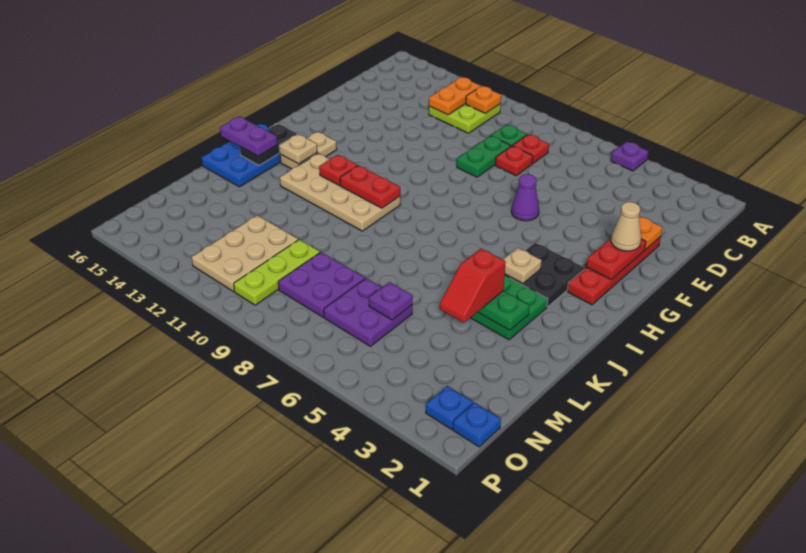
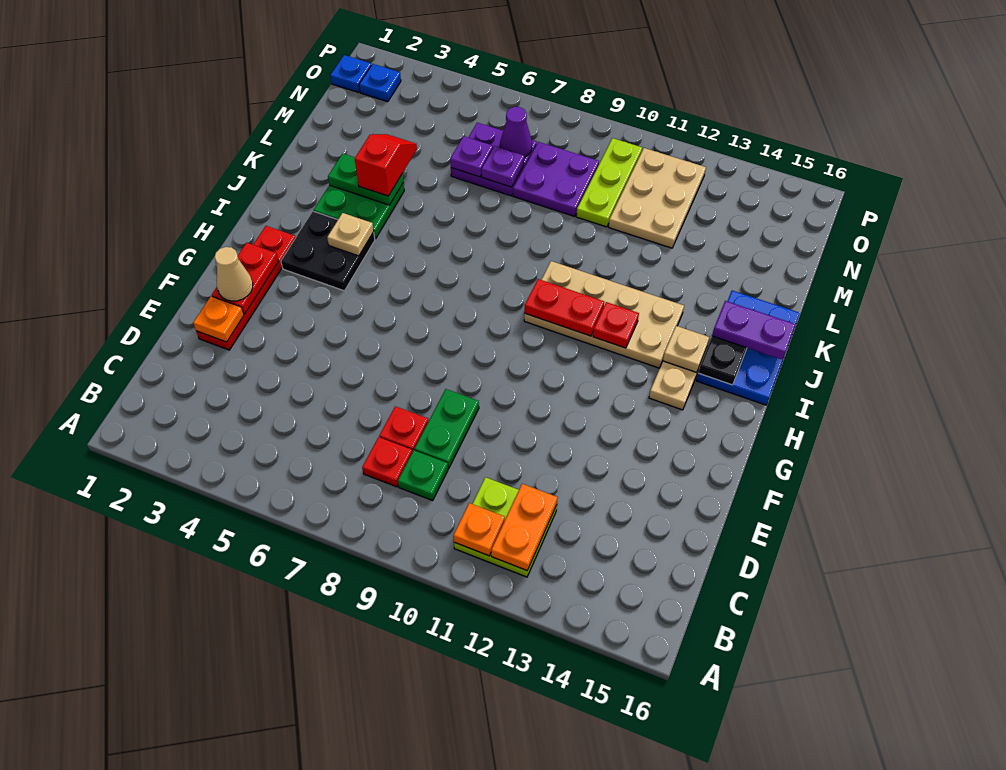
purple plate A5 level 1 -> purple plate M7 level 2
purple cone F6 level 1 -> purple cone N7 level 2

